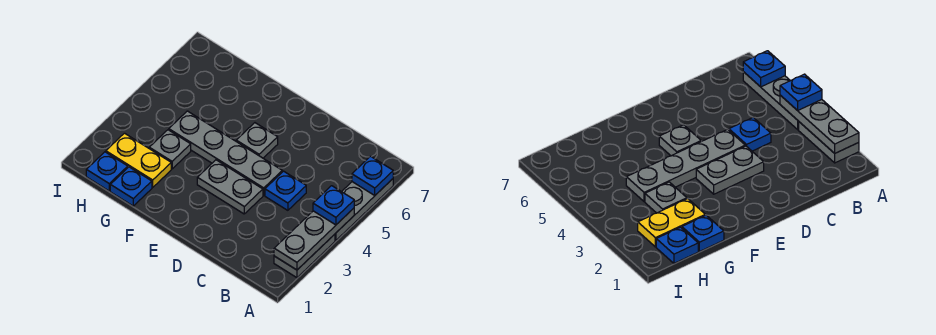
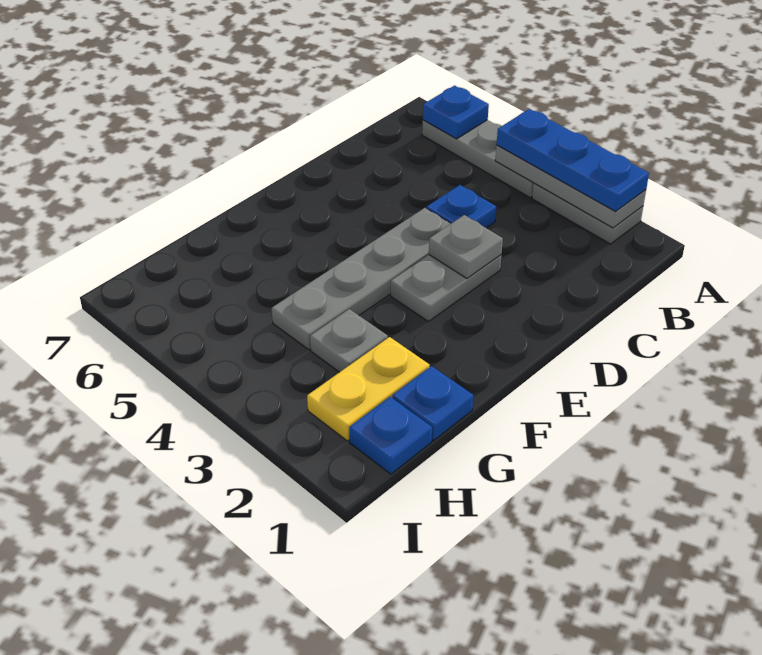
blue plate A4 level 3 -> blue plate A2:A4 level 3
grey plate E5 level 1 -> grey plate D3 level 2

